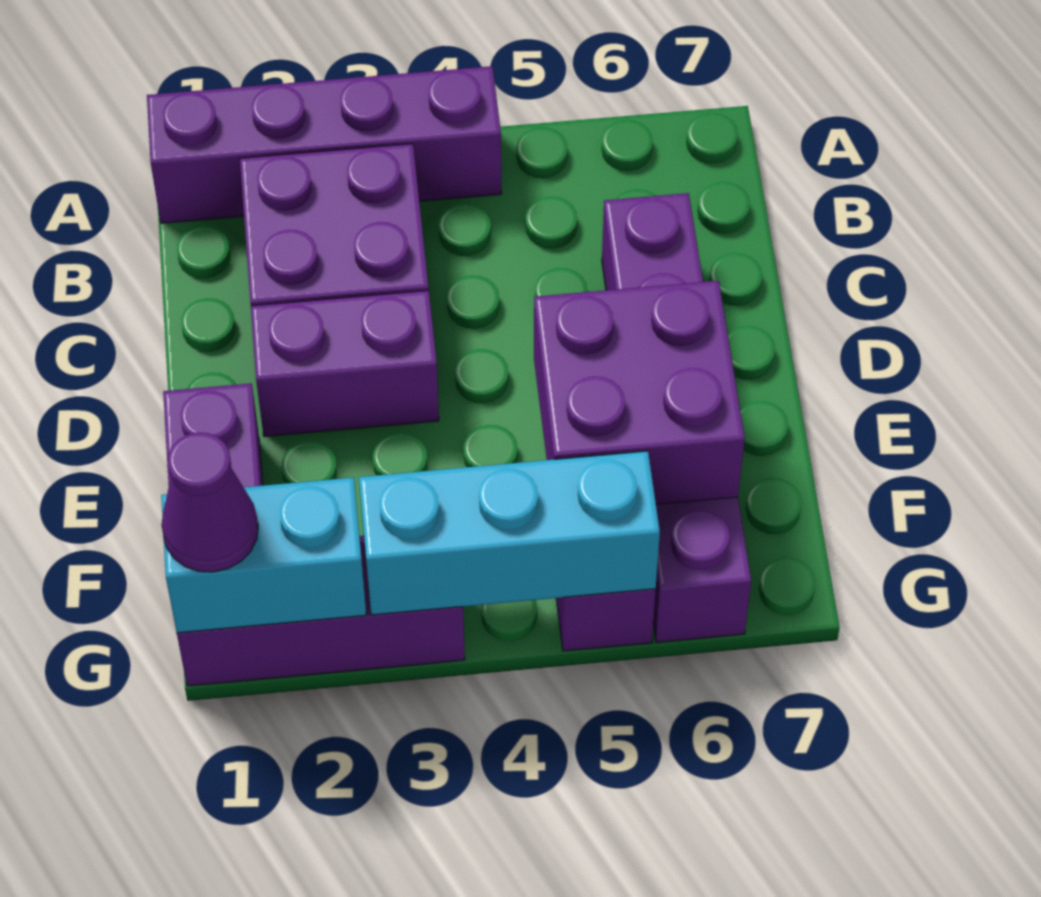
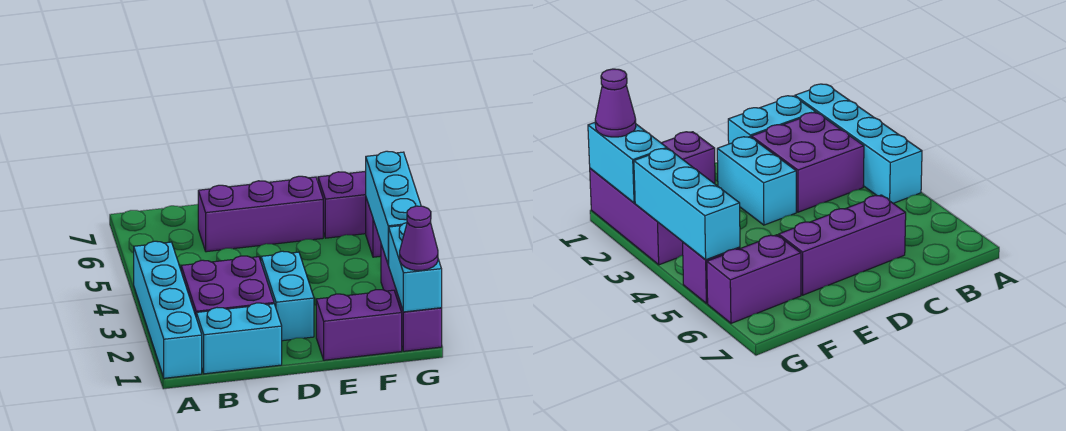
purple brick A1:A4 level 1 -> cyan brick A1:A4 level 1
none -> cyan brick B1:C1 level 1
purple brick D2:D3 level 1 -> cyan brick D2:D3 level 1
purple brick E5:F6 level 2 -> none

